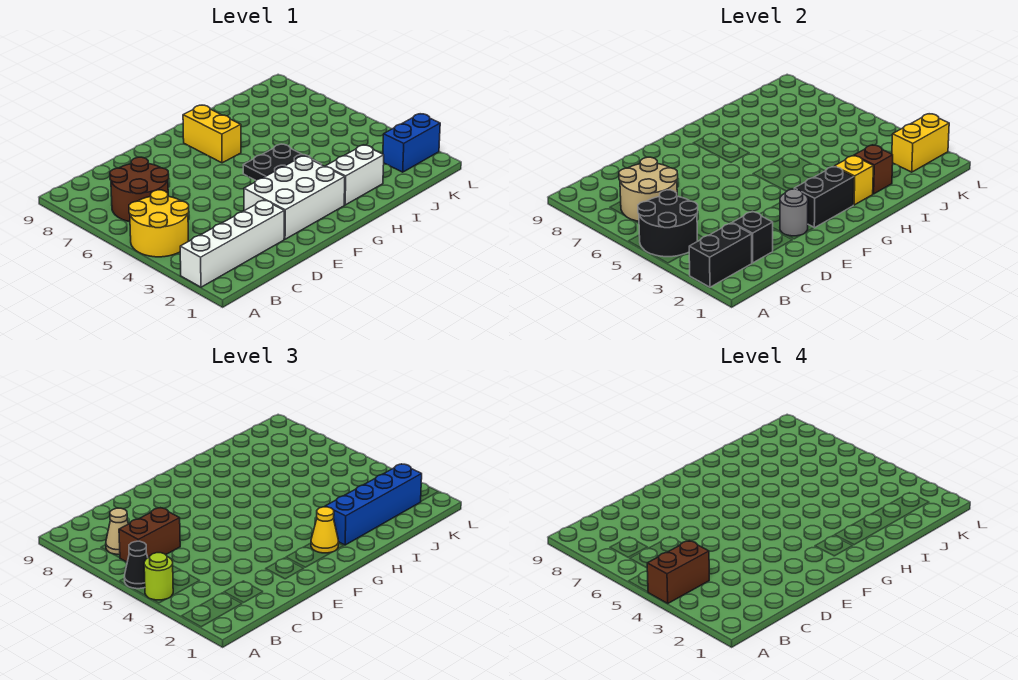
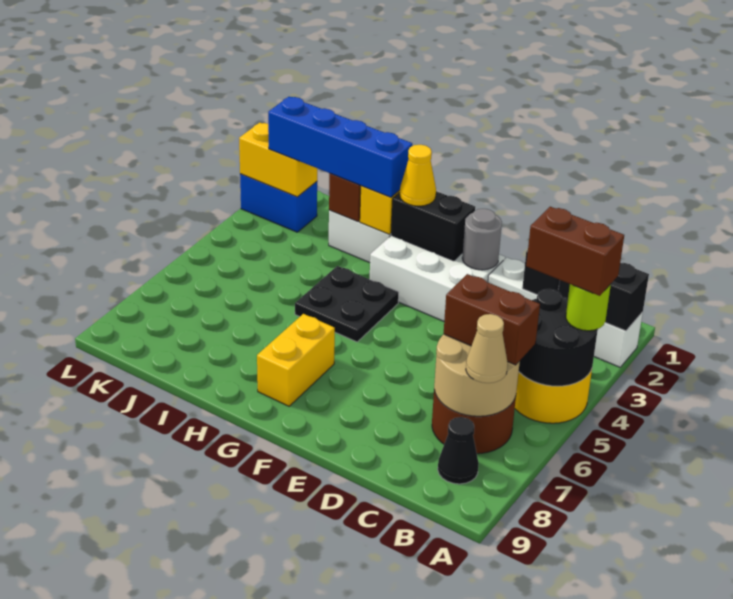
black cone A5 level 3 -> black cone B8 level 1

